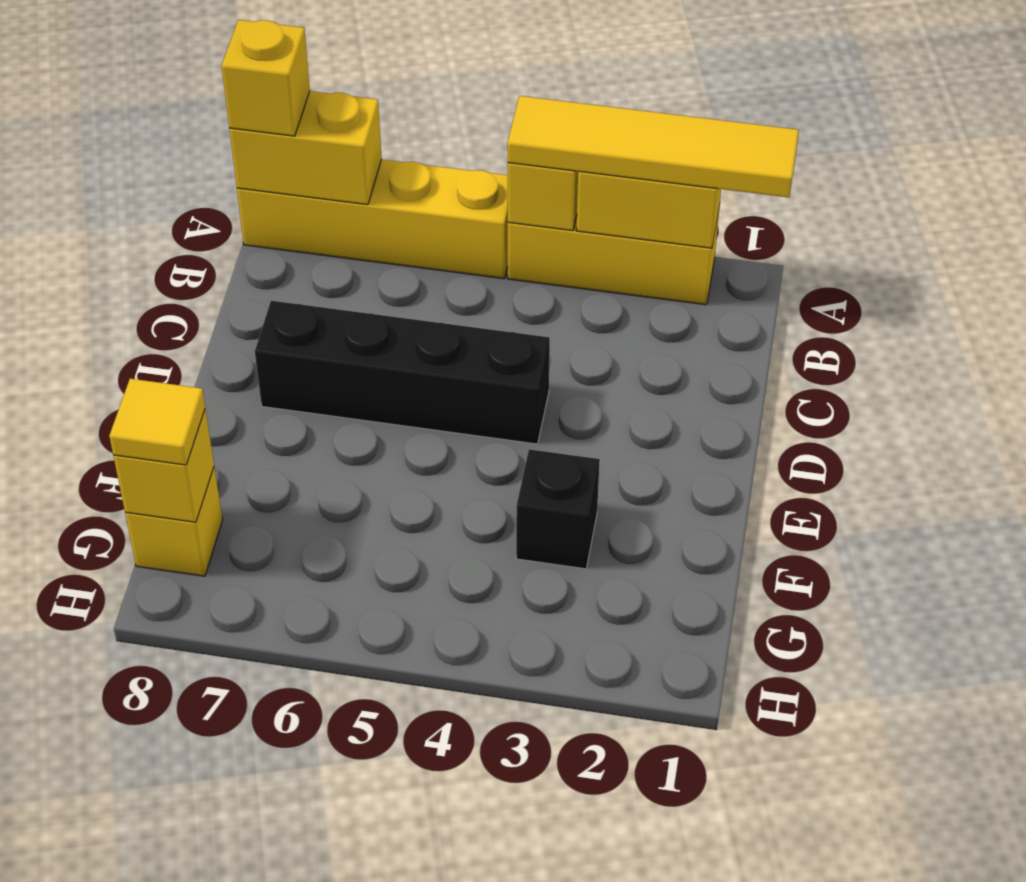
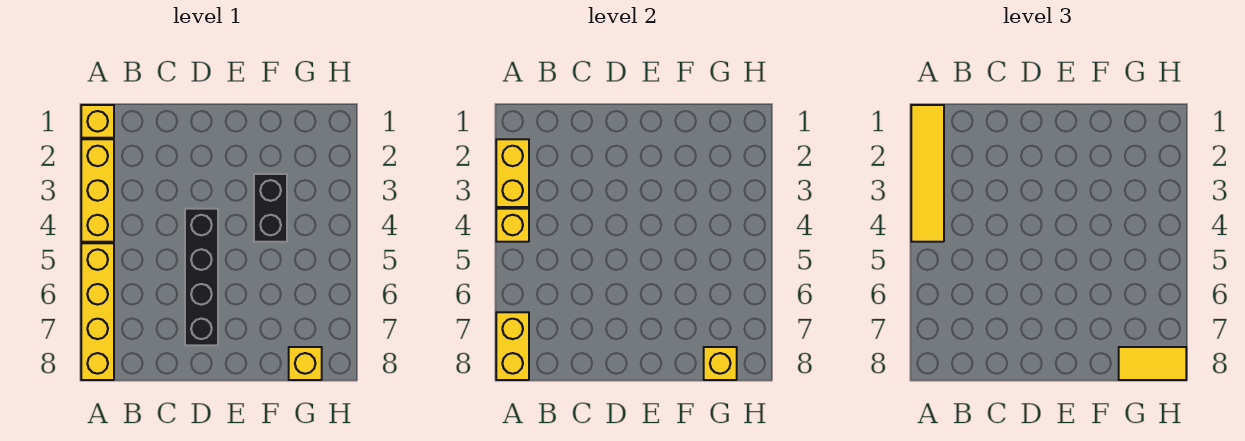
yellow brick A8 level 3 -> yellow brick A1 level 1
black brick F3 level 1 -> black brick F3:F4 level 1
yellow tile G8 level 3 -> yellow tile G8:H8 level 3

